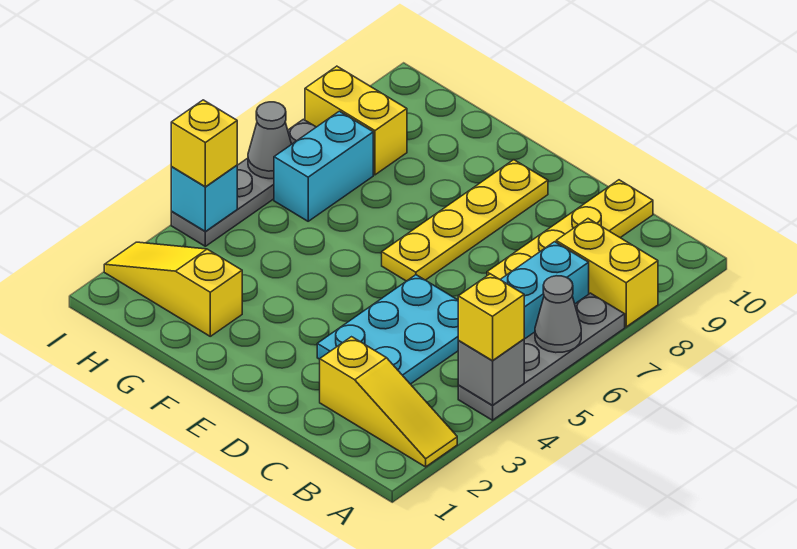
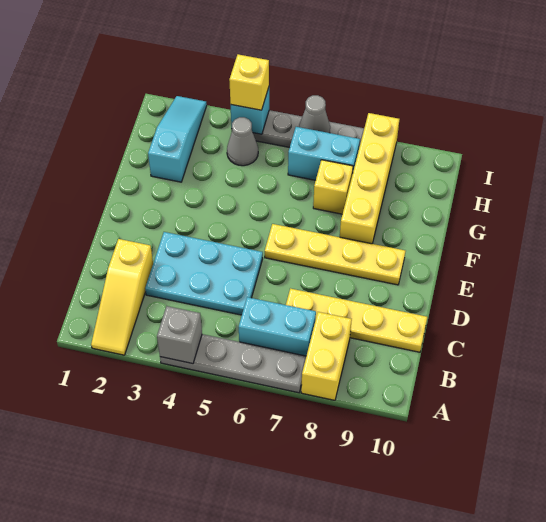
yellow brick A4 level 3 -> yellow brick G7 level 1
grey cone A6 level 2 -> grey cone H4 level 1
yellow slope G2:I2 level 1 top G -> cyan slope G2:I2 level 1 top G
yellow brick H8:I8 level 1 -> yellow brick F8:I8 level 1

